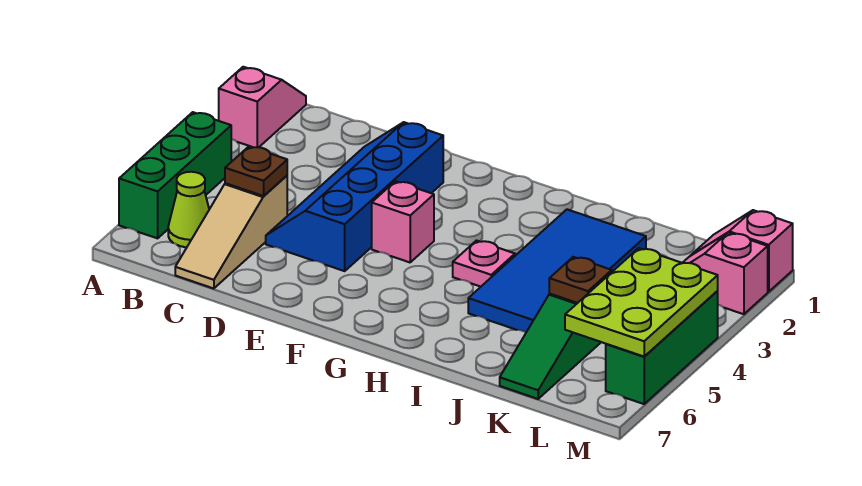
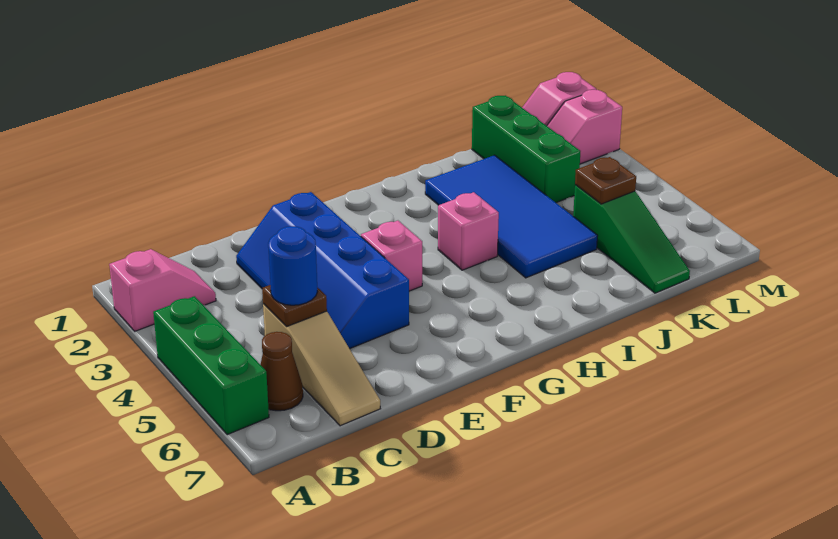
pink slope A1:A2 level 1 top 2 -> pink slope A2:B2 level 1 top A
lime cone B6 level 1 -> brown cone B6 level 1
none -> blue round brick C5 level 3
pink plate H4 level 1 -> pink brick H4 level 1
lime plate L4:M6 level 2 -> none
green brick M4:M6 level 1 -> green brick K1:K3 level 1

